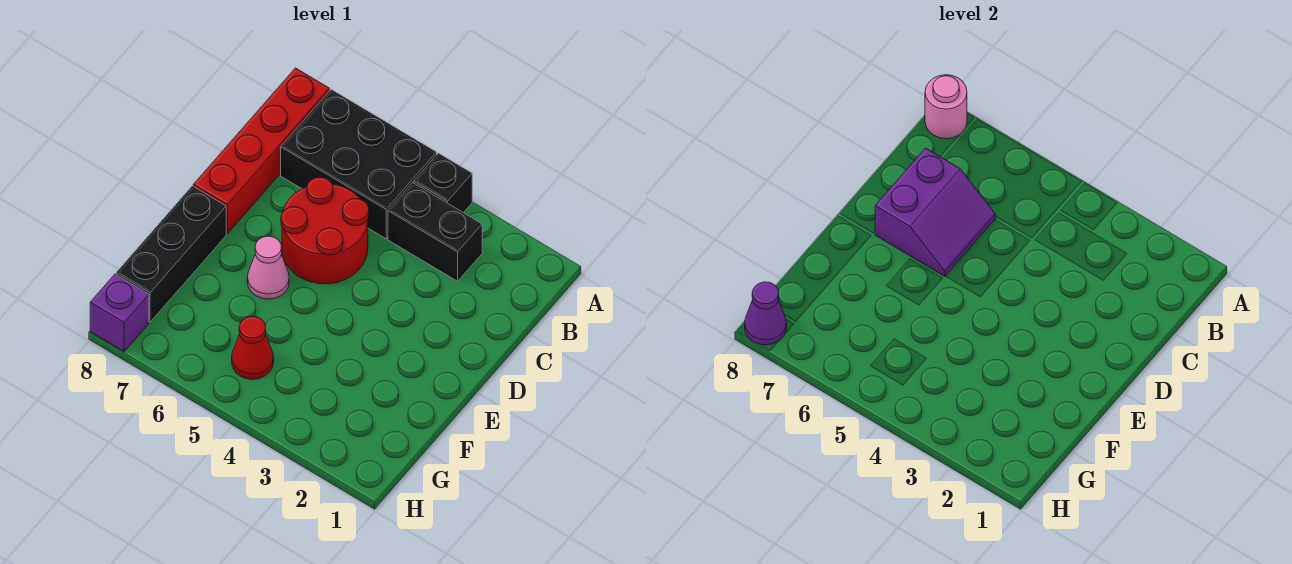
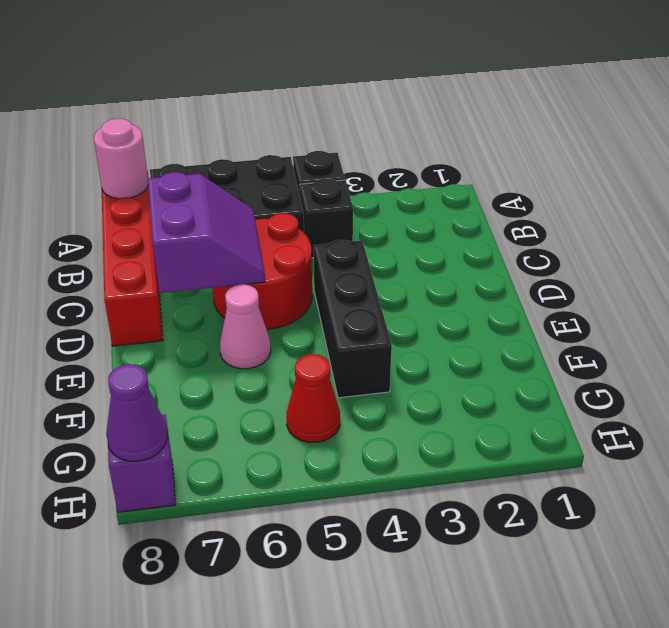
black brick B3:B4 level 1 -> black brick B4 level 1
black brick E8:G8 level 1 -> black brick D4:F4 level 1

